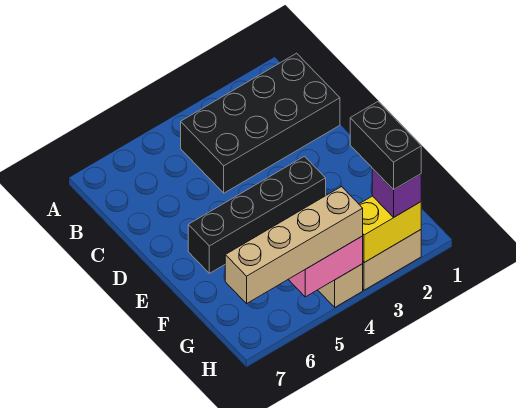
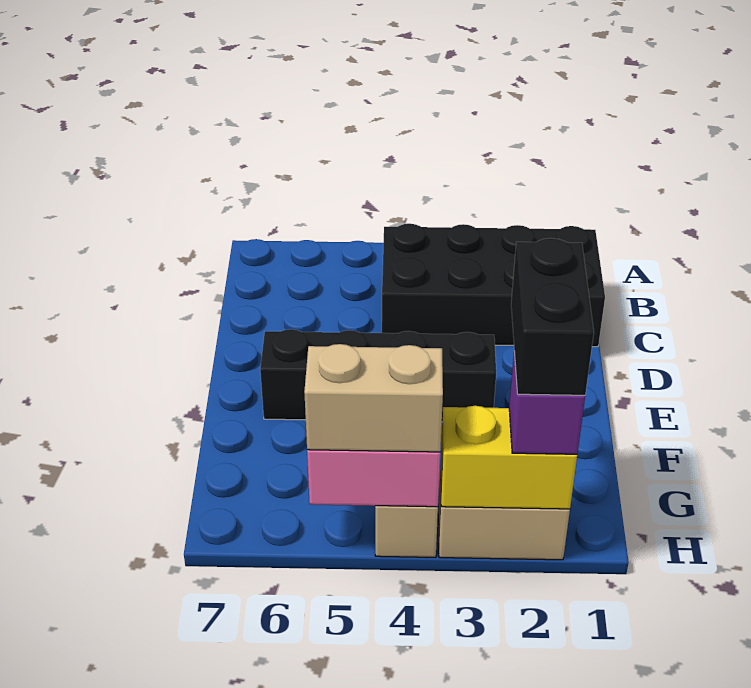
tan brick H4:H7 level 3 -> tan brick H4:H5 level 3

